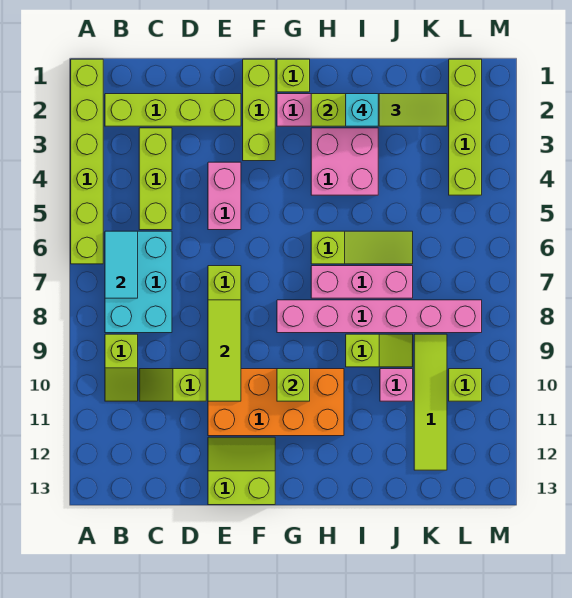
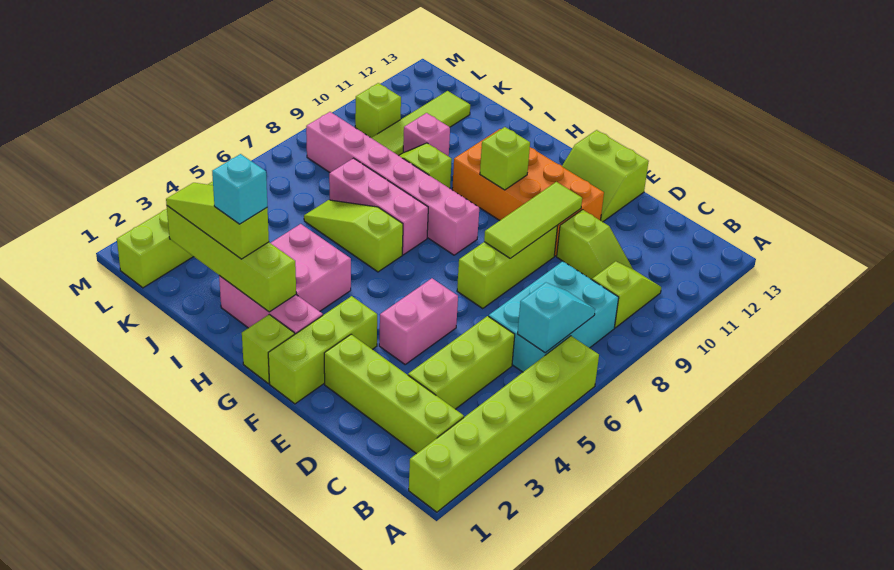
cyan tile B6:B7 level 2 -> cyan slope B6:B7 level 2 top 6

